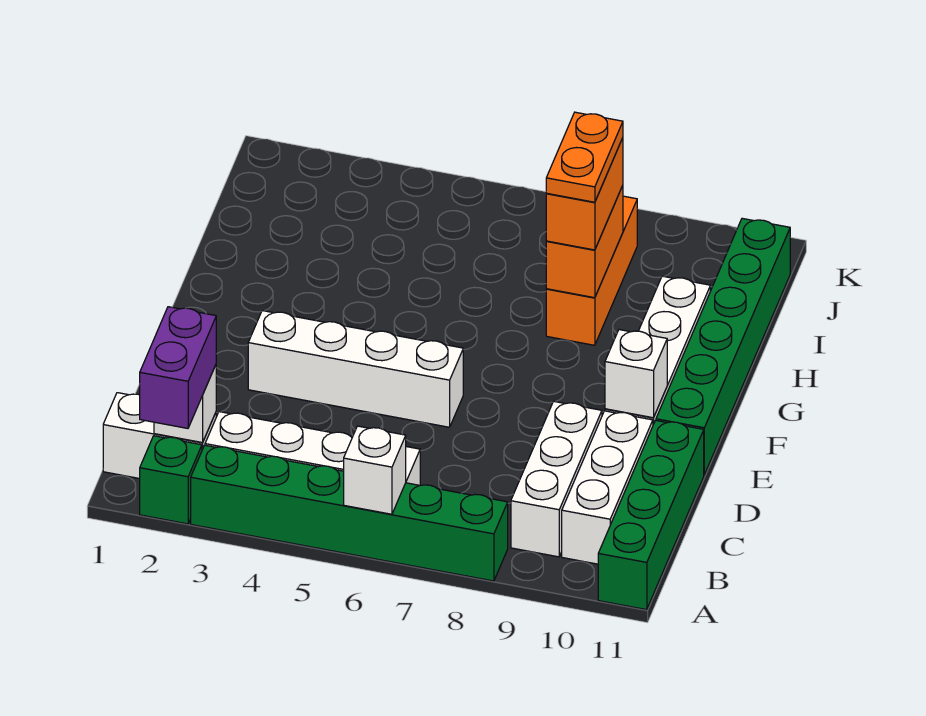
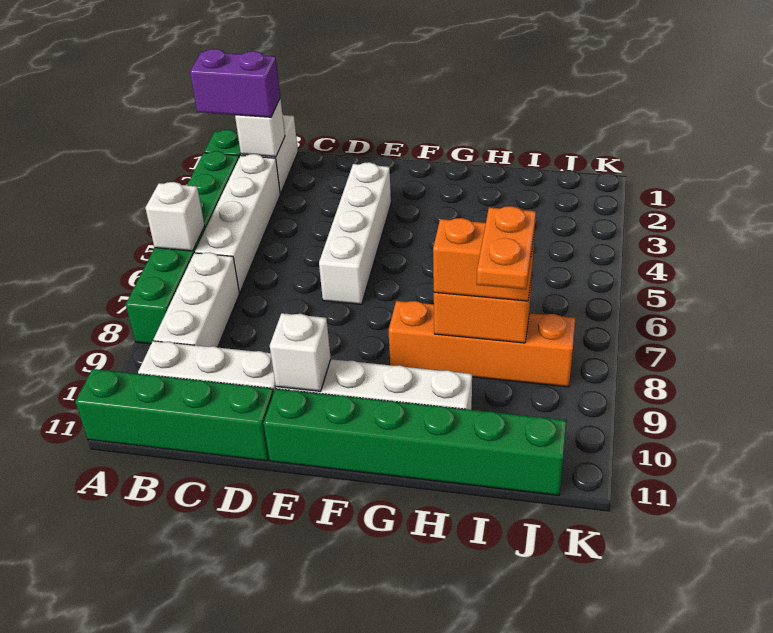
white brick B9:D9 level 1 -> white brick B7:B9 level 1
orange brick H8:J8 level 1 -> orange brick G8:J8 level 1
orange plate H8:I8 level 4 -> orange plate I8:I9 level 4

